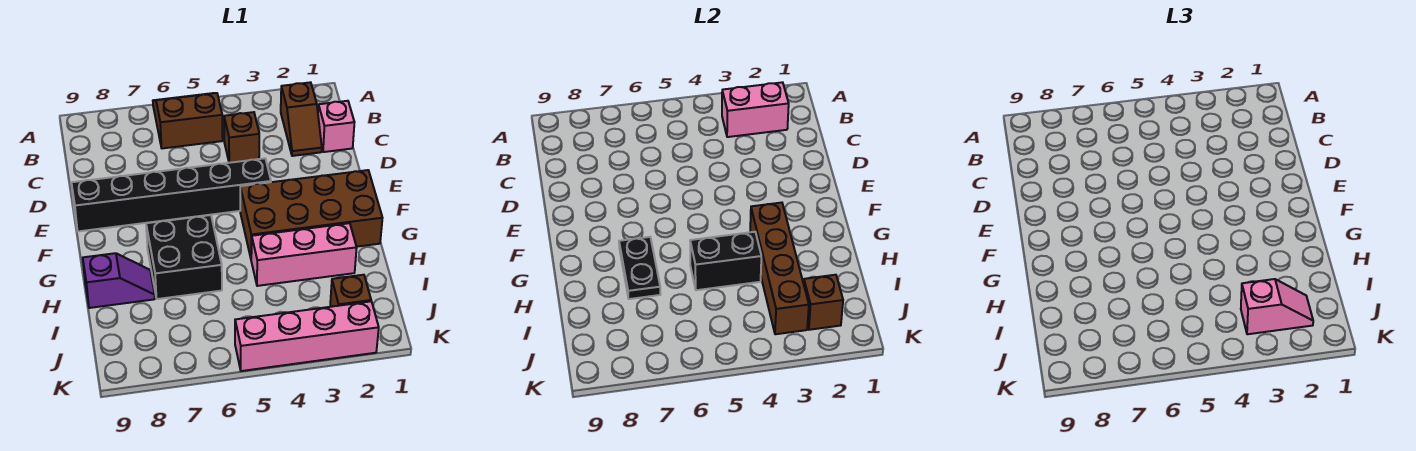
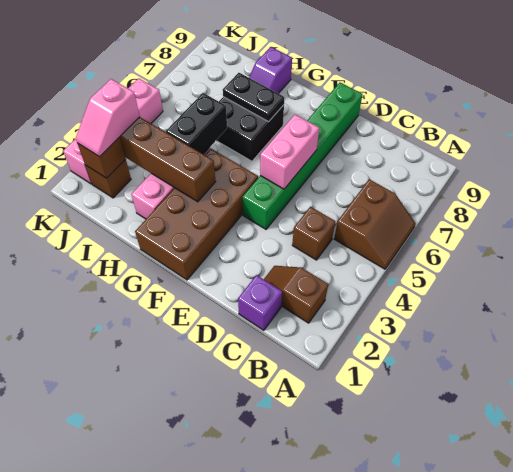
pink brick B2:B3 level 2 -> pink brick E5:E6 level 2
pink brick C1 level 1 -> purple brick C1 level 1
black brick E4:E9 level 1 -> green brick E4:E9 level 1

